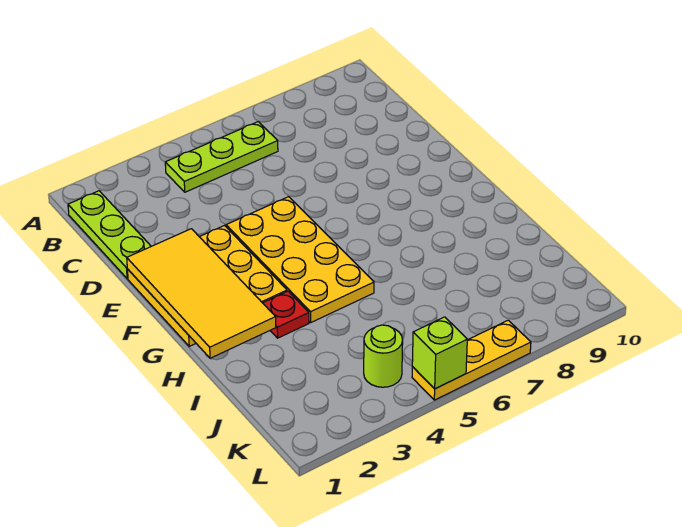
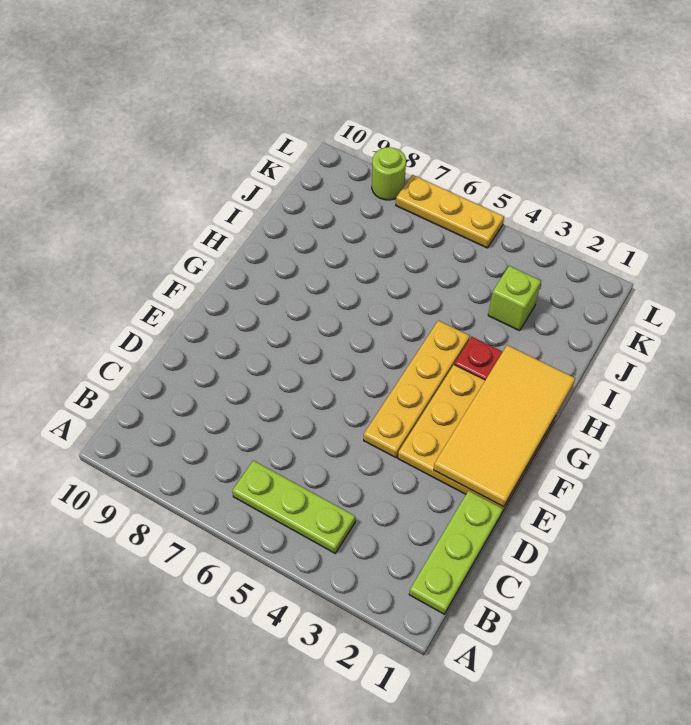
yellow plate E4:H5 level 1 -> yellow plate E4:H4 level 1
lime round brick K4 level 1 -> lime round brick L8 level 1
lime brick L5 level 2 -> lime brick J3 level 1

